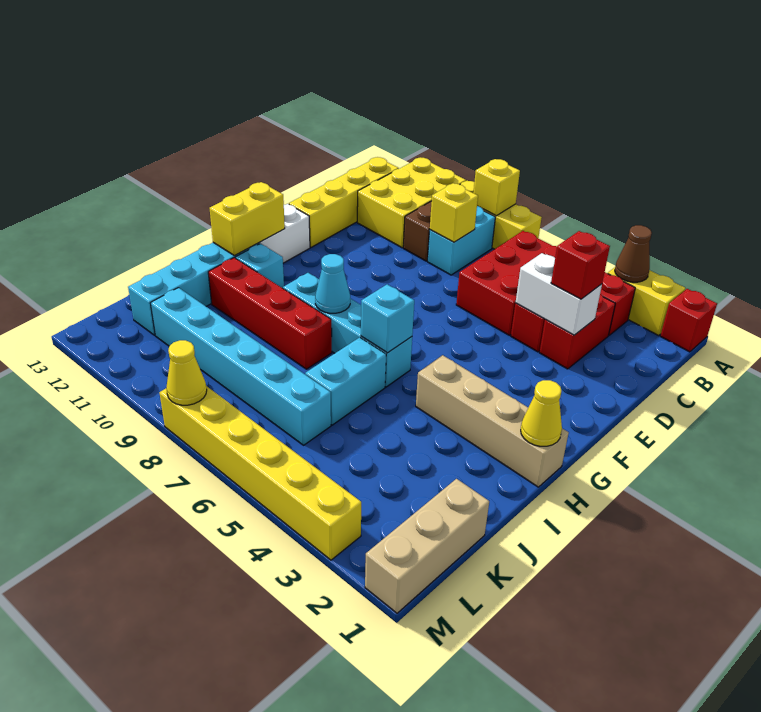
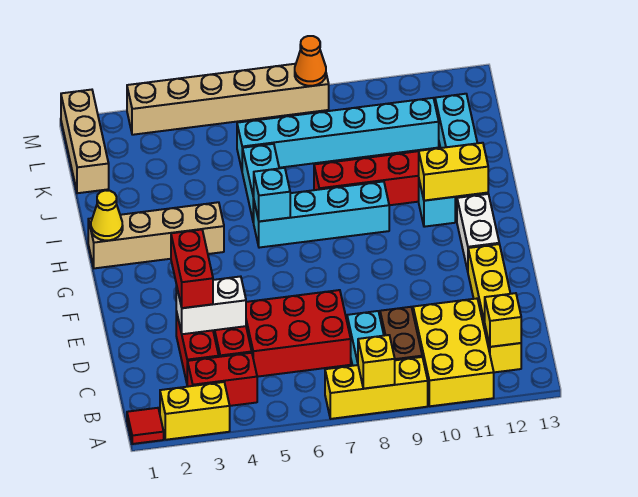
red brick A1 level 1 -> red tile A1 level 1
brown cone A3 level 2 -> none
red brick B5:D6 level 1 -> red brick C5:D7 level 1
yellow brick C8 level 2 -> yellow brick B12 level 2
red brick D3 level 3 -> red brick D3:E3 level 3
yellow brick G12:H12 level 2 -> yellow brick H11:H12 level 2
cyan cone H8 level 2 -> none
yellow brick M3:M8 level 1 -> tan brick M3:M8 level 1
yellow cone M8 level 2 -> orange cone M8 level 2

